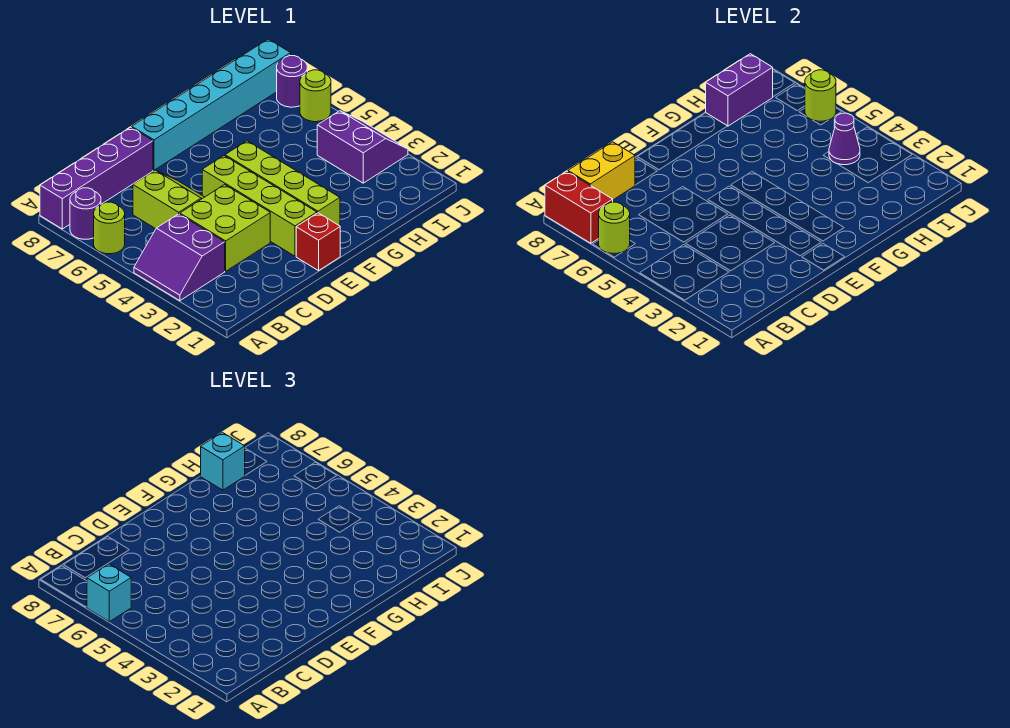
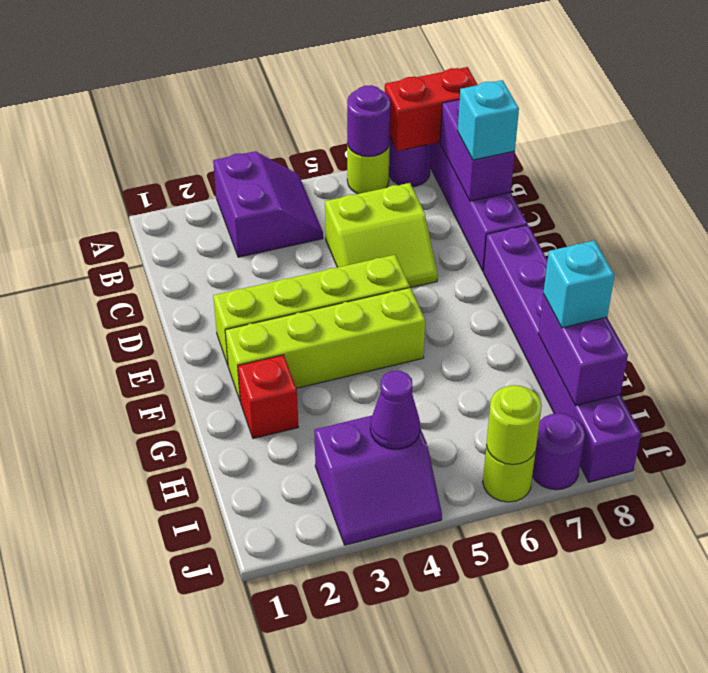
purple slope A3:B4 level 1 top B -> purple slope A3:B4 level 1 top 3
lime round brick A6 level 2 -> purple round brick A6 level 2
cyan brick A6 level 3 -> cyan brick C8 level 3
yellow brick B8:C8 level 2 -> purple brick B8:C8 level 2
lime brick C3:D4 level 1 -> none
red brick E1 level 1 -> red brick G2 level 1
cyan brick E8:J8 level 1 -> purple brick E8:J8 level 1

